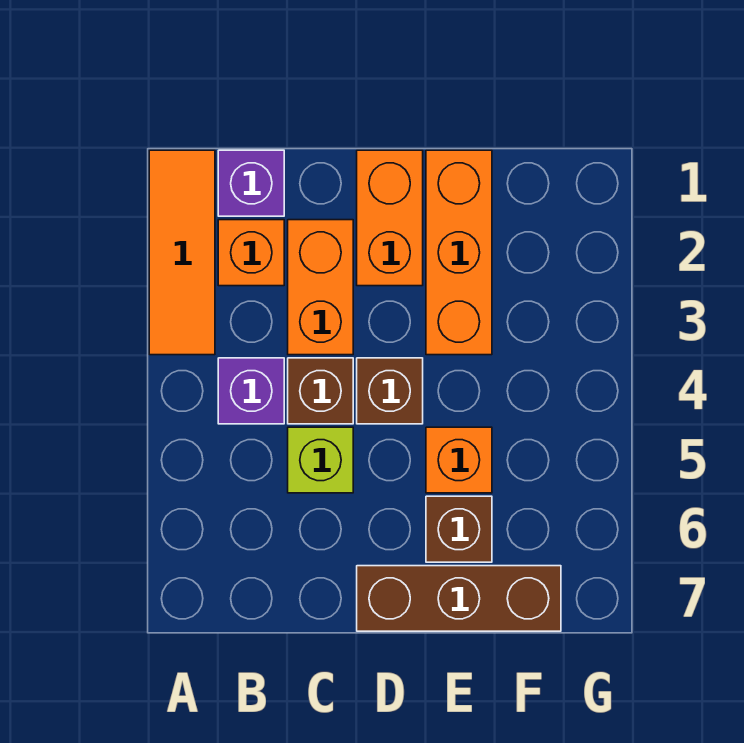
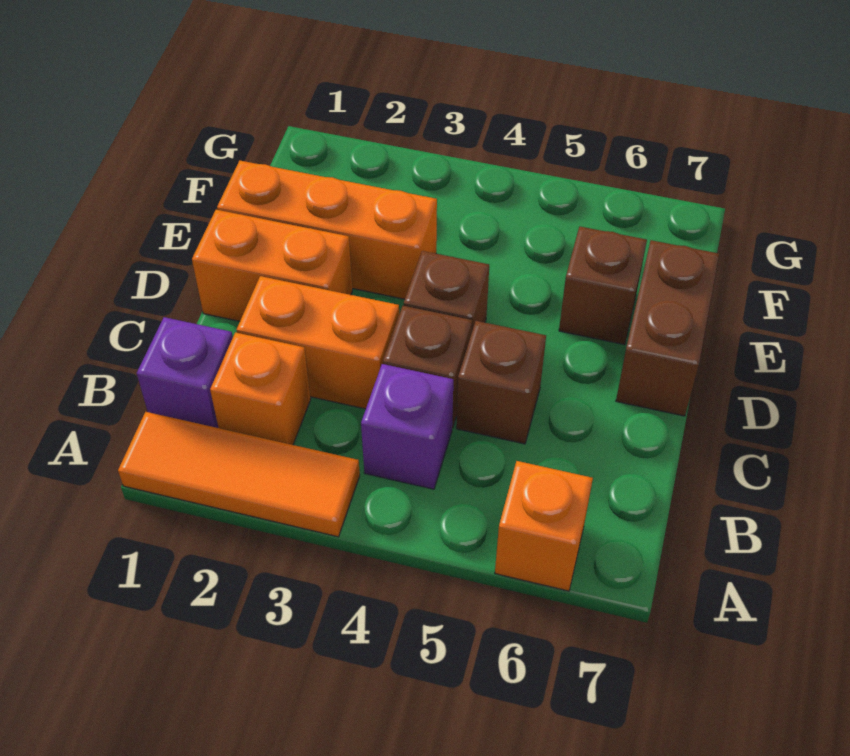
lime brick C5 level 1 -> brown brick C5 level 1
brown brick D7:F7 level 1 -> brown brick D7:E7 level 1
orange brick E5 level 1 -> orange brick A6 level 1

